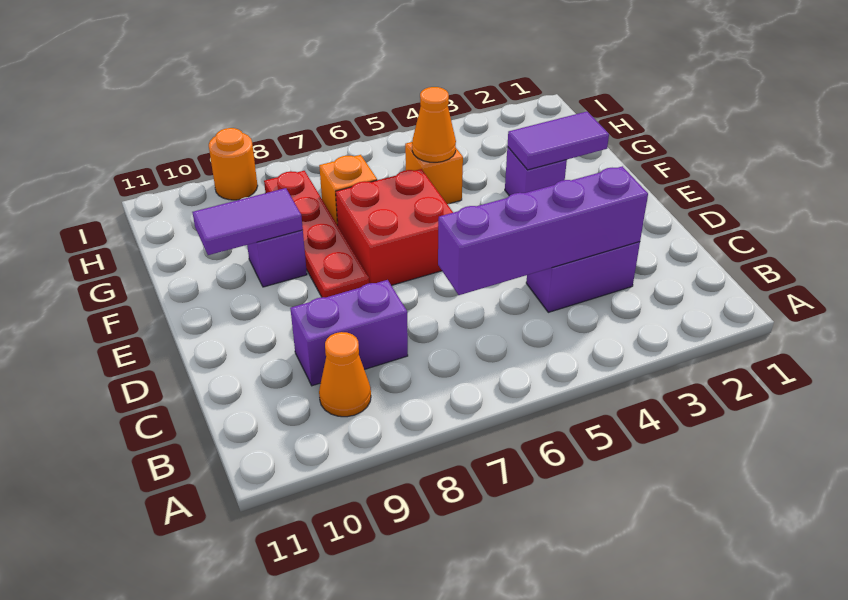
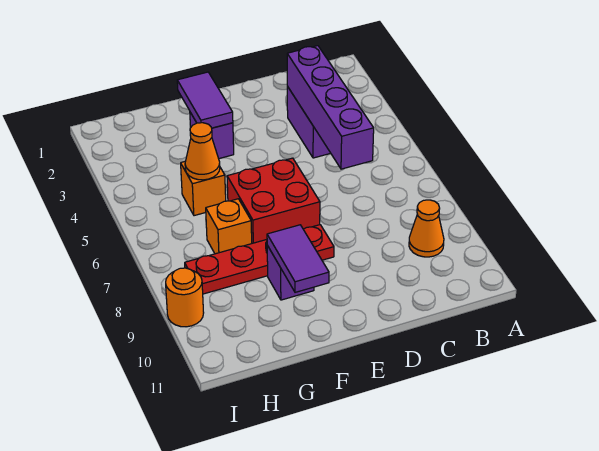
purple brick C8:C9 level 1 -> none

